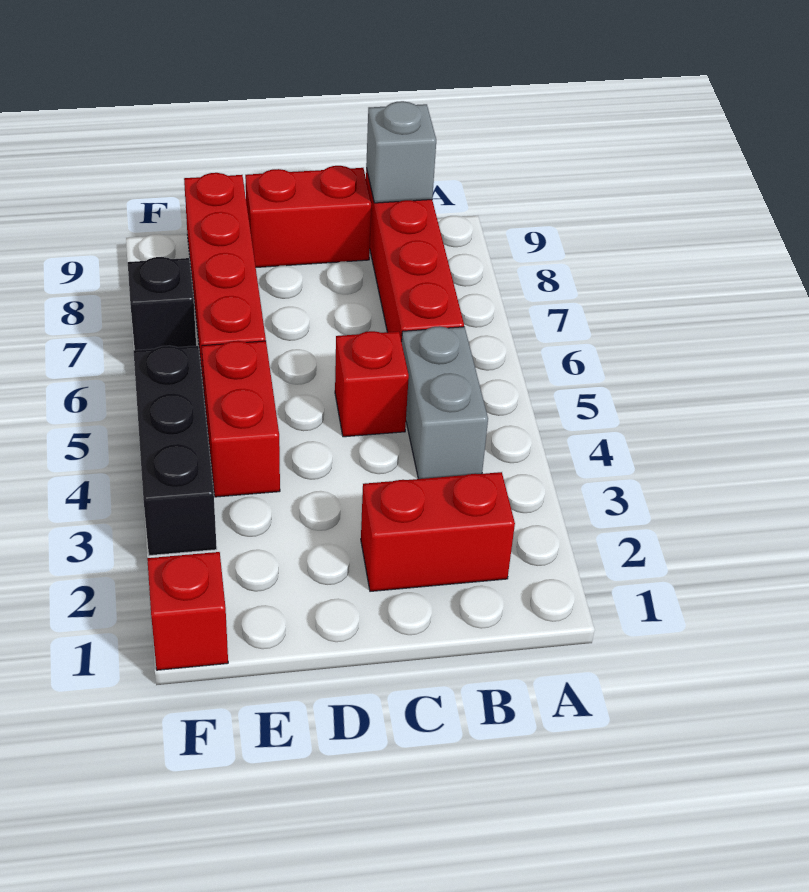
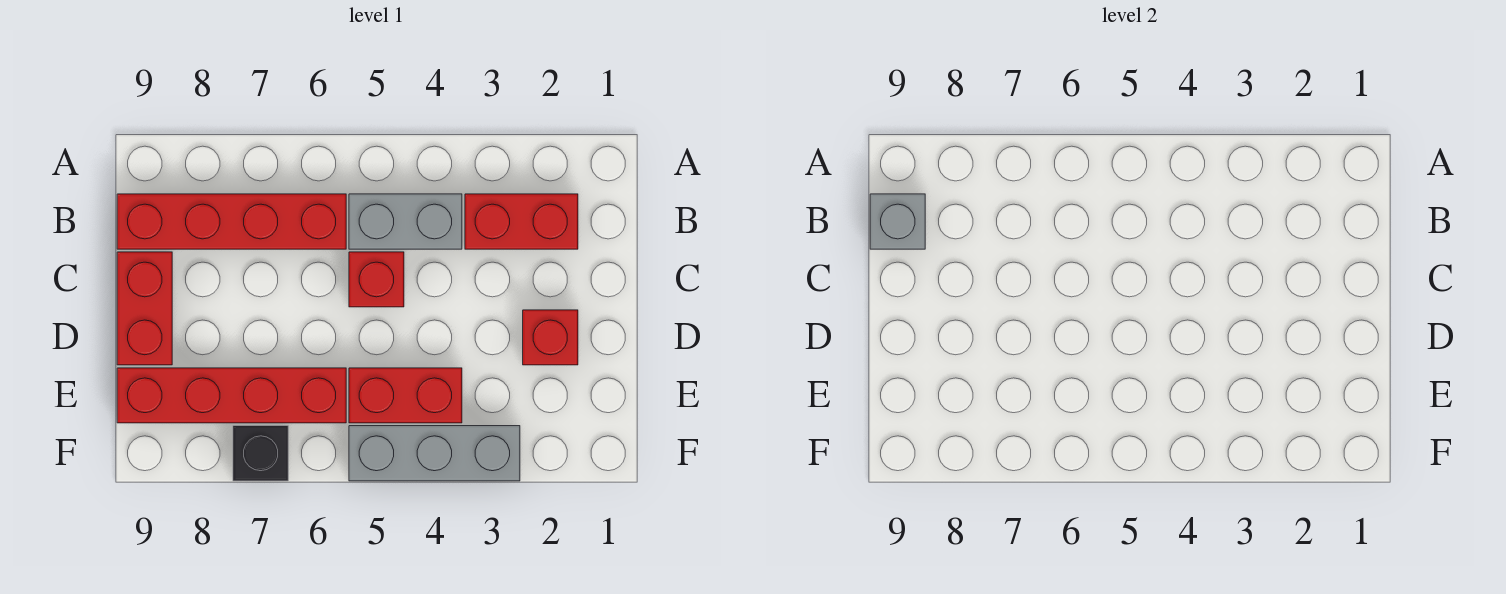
red brick B2:C2 level 1 -> red brick B2:B3 level 1
red brick F1 level 1 -> red brick D2 level 1
black brick F3:F5 level 1 -> grey brick F3:F5 level 1

